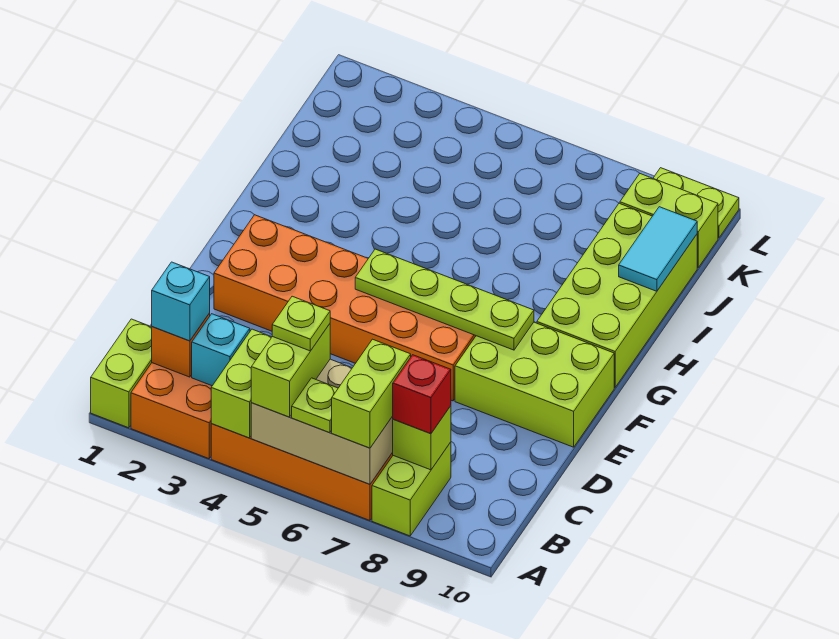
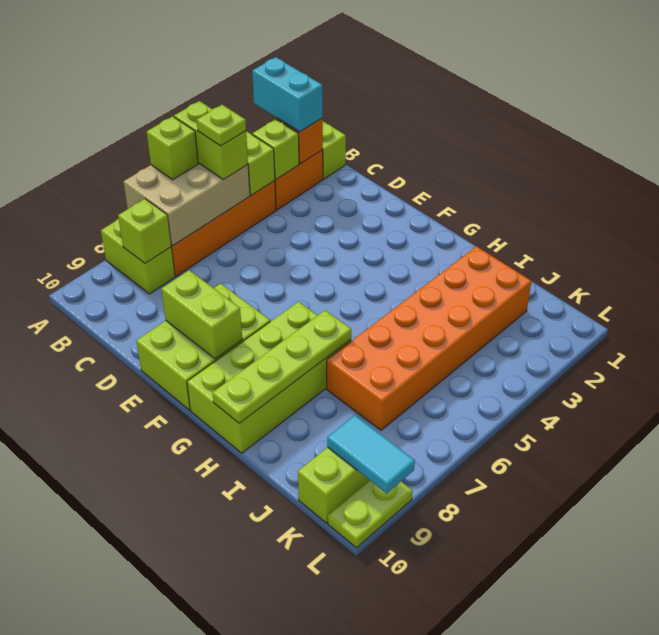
lime plate A6 level 3 -> lime brick A6 level 3
lime brick A7:B7 level 3 -> lime brick E9:F9 level 2
cyan brick B2 level 3 -> cyan brick A2:B2 level 3
cyan brick B3 level 2 -> lime brick B3 level 2
red brick B8 level 3 -> none
orange brick E2:F7 level 1 -> orange brick I2:J7 level 1
lime plate F5:F8 level 2 -> lime plate H7:H10 level 2
lime brick G9:J10 level 1 -> lime brick G7:H10 level 1
cyan tile I10:J10 level 2 -> cyan tile K9:L9 level 2

